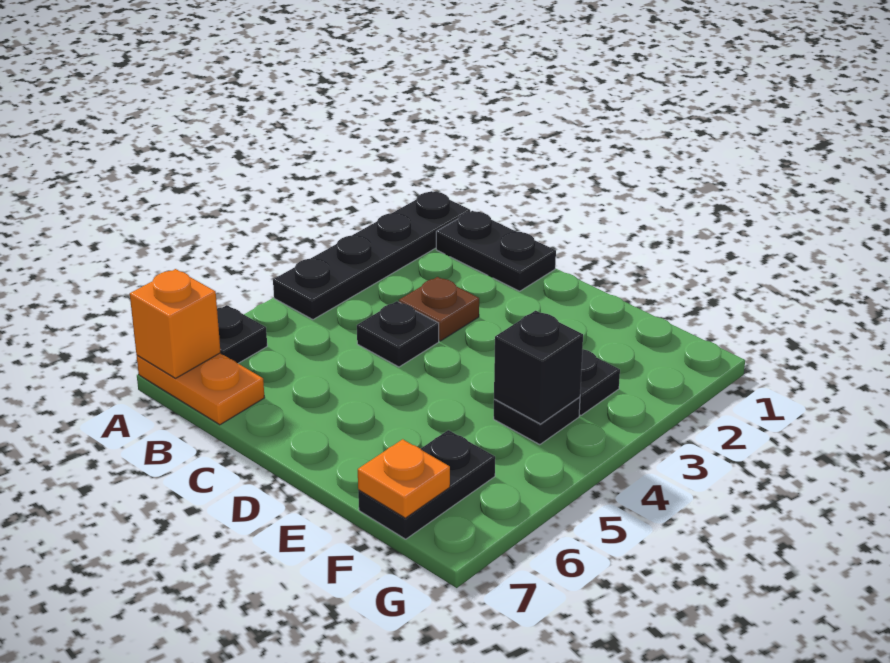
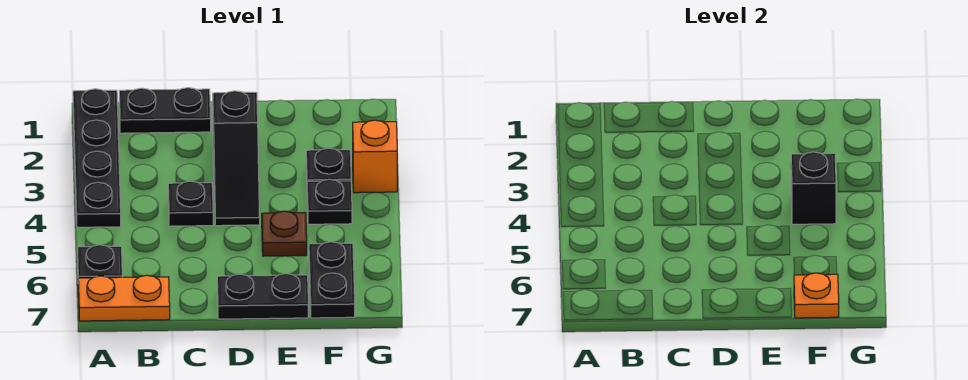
orange brick A7 level 2 -> orange brick G3 level 1
brown plate C3 level 1 -> brown plate E5 level 1
none -> black slope D2:D4 level 1 top 2
none -> black plate D7:E7 level 1

